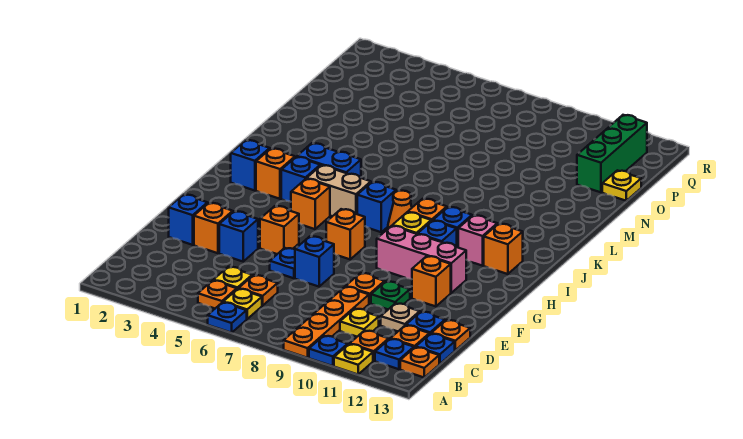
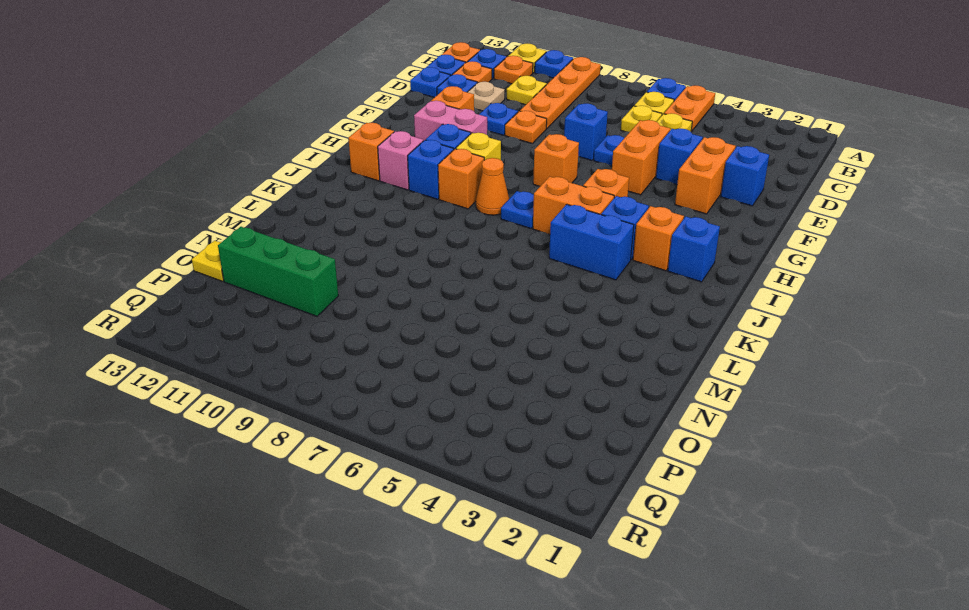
orange plate B5 level 1 -> orange plate A5:B5 level 1
orange plate C6 level 1 -> yellow plate C6 level 1
orange plate D13 level 1 -> blue plate D13 level 1
orange brick E3 level 1 -> orange brick E3:F3 level 1
green plate E10 level 1 -> blue plate E10 level 1
orange brick F5 level 1 -> orange brick E5:F5 level 1
pink brick G9:G11 level 1 -> pink brick G10:G11 level 1
tan brick I5:I6 level 1 -> orange brick I5:I6 level 1
blue brick I7 level 1 -> blue plate I7 level 1
green brick O12:Q12 level 1 -> green brick O10:O12 level 1

